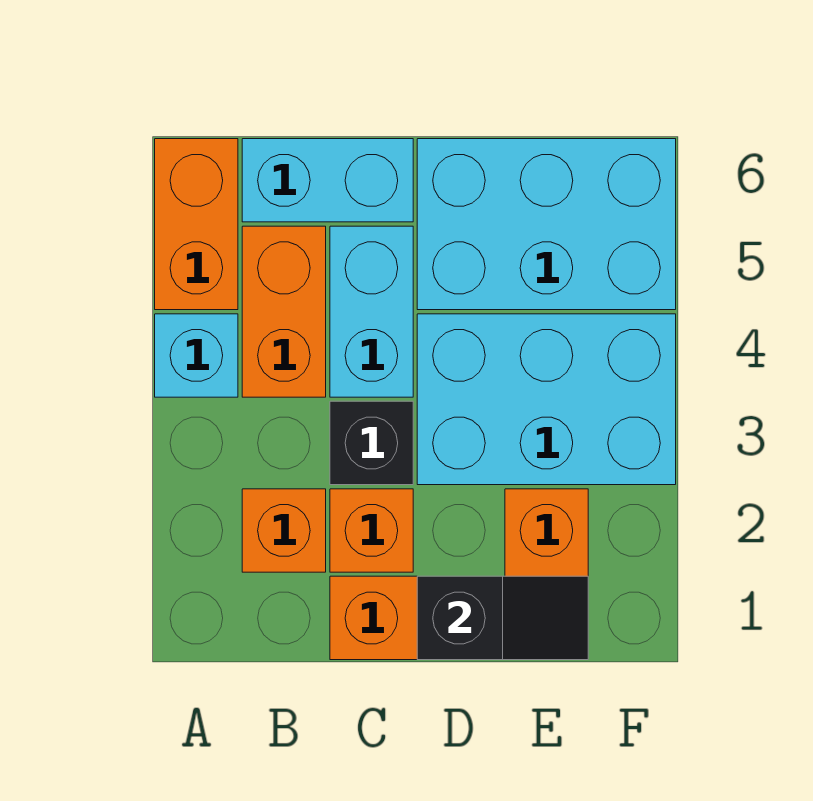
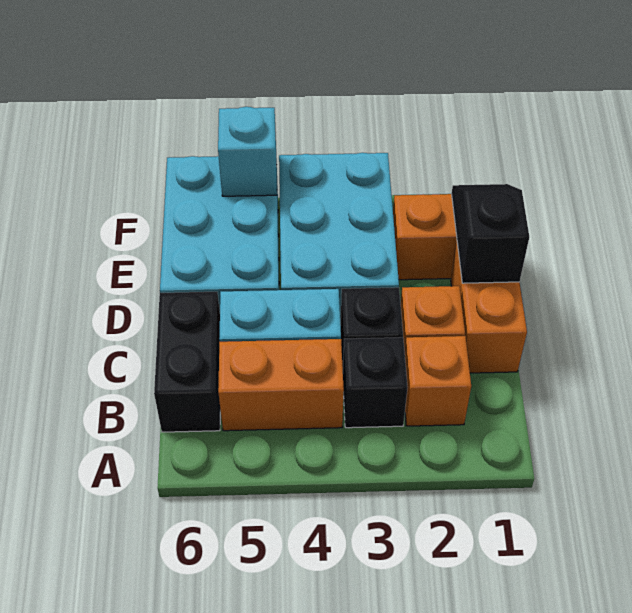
cyan brick A4 level 1 -> cyan brick F5 level 2
orange brick A5:A6 level 1 -> none
none -> black brick B3 level 1
cyan brick B6:C6 level 1 -> black brick B6:C6 level 1

